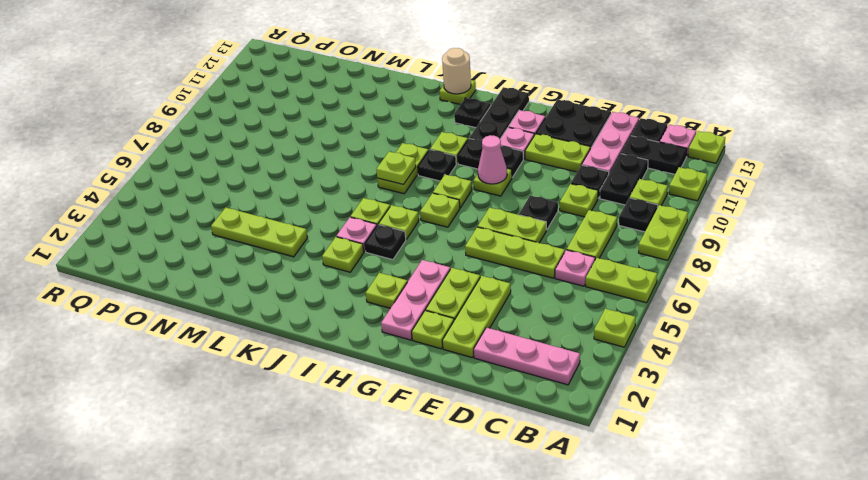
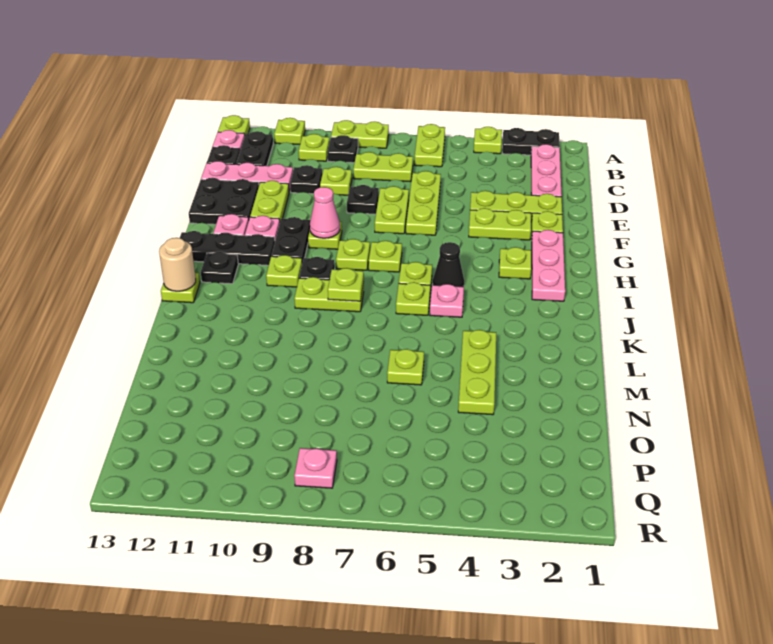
pink plate C6 level 1 -> pink plate Q8 level 1
black plate C10:C11 level 1 -> black plate A2:A3 level 1
pink plate G2:G4 level 1 -> pink plate G2:I2 level 1
black plate I5 level 1 -> black cone I5 level 1
lime plate J4 level 1 -> lime plate M6 level 1

